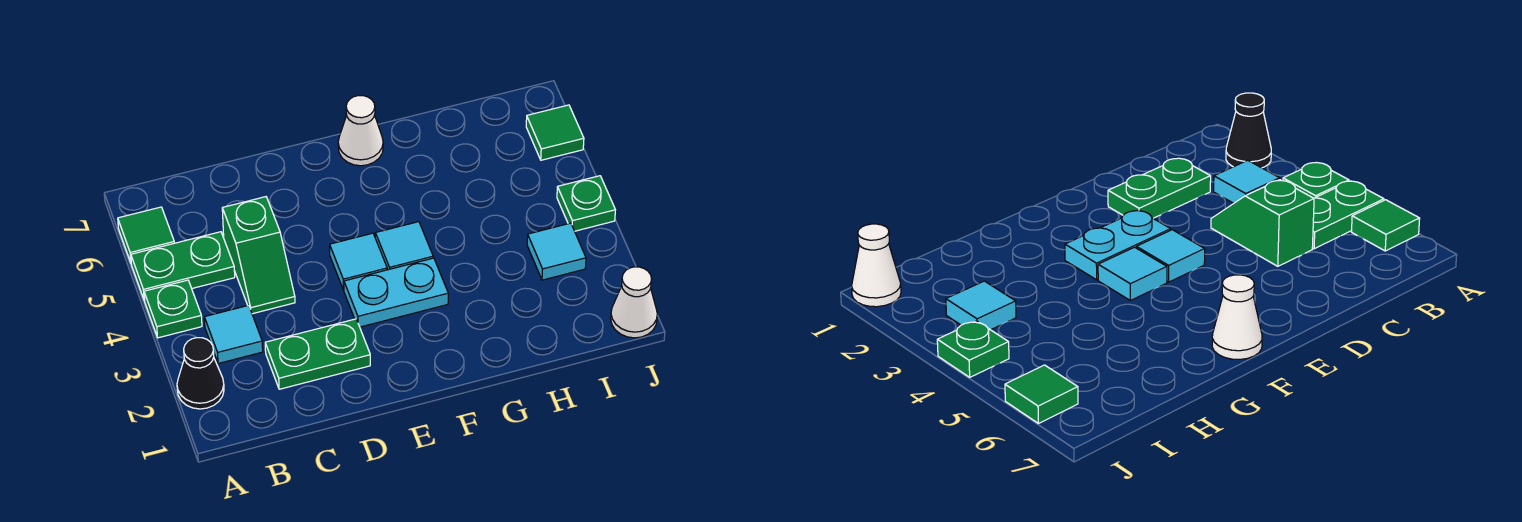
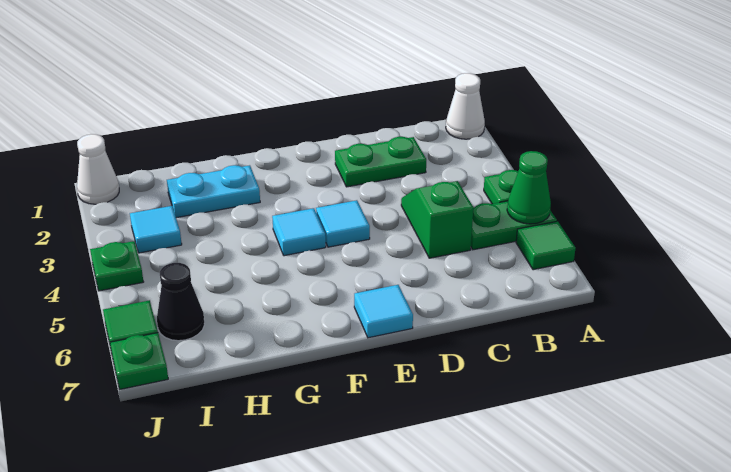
black cone A2 level 1 -> black cone I6 level 1
none -> green cone A5 level 2
cyan tile B3 level 1 -> cyan tile E7 level 1
cyan plate E3:F3 level 1 -> cyan plate G2:H2 level 1
white cone F7 level 1 -> white cone A1 level 1
none -> green plate J7 level 1

